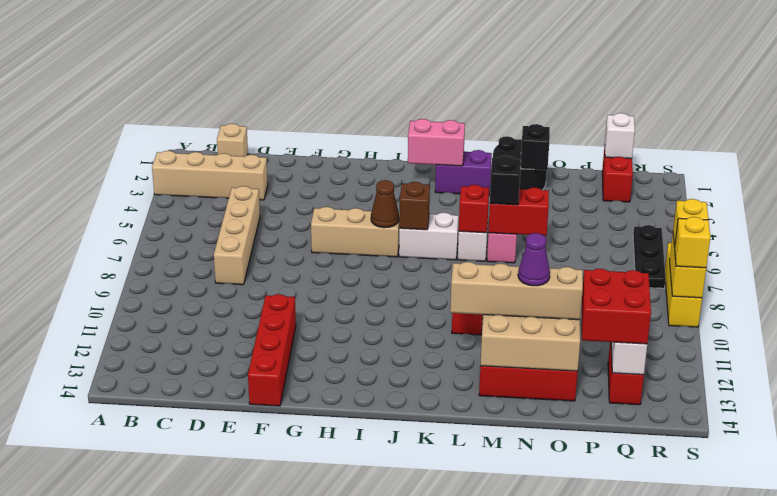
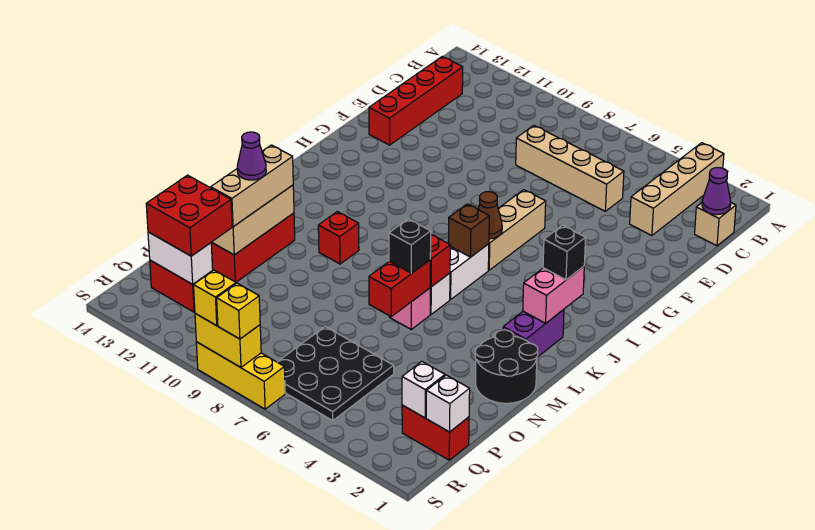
none -> purple cone C1 level 2
red brick F11:F14 level 1 -> red brick C13:F13 level 1
tan brick L12:O12 level 3 -> tan brick M12:O12 level 3
black brick N2 level 2 -> black brick J2 level 3
none -> white brick Q2 level 2
black plate R5:R7 level 1 -> black plate P5:R7 level 1

